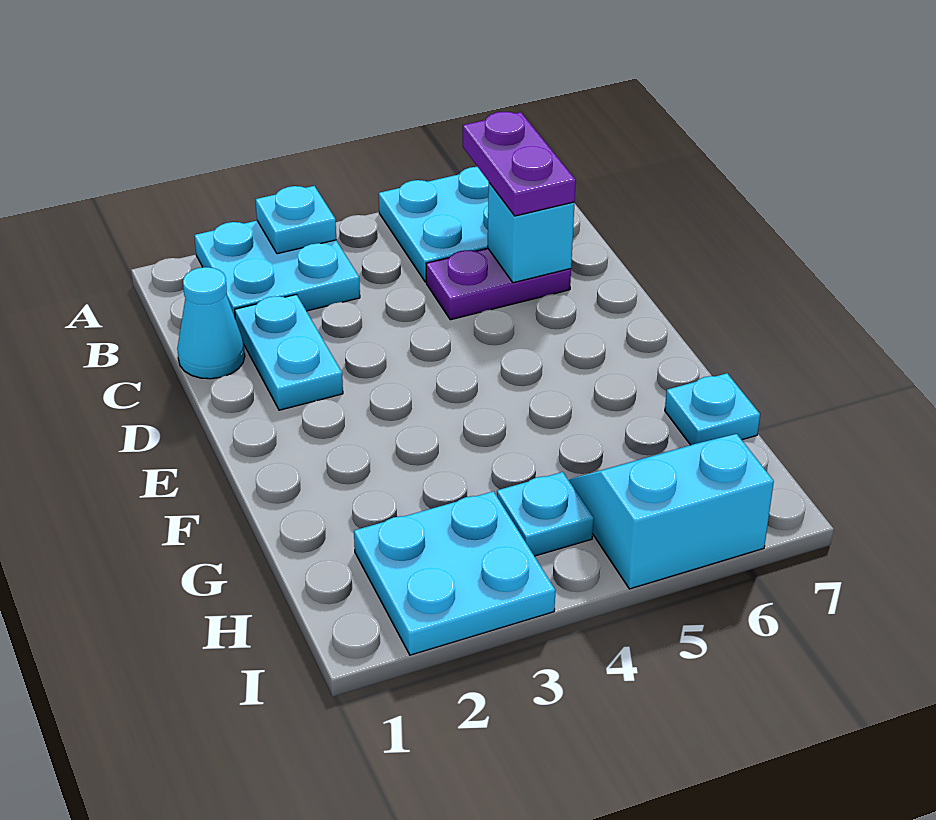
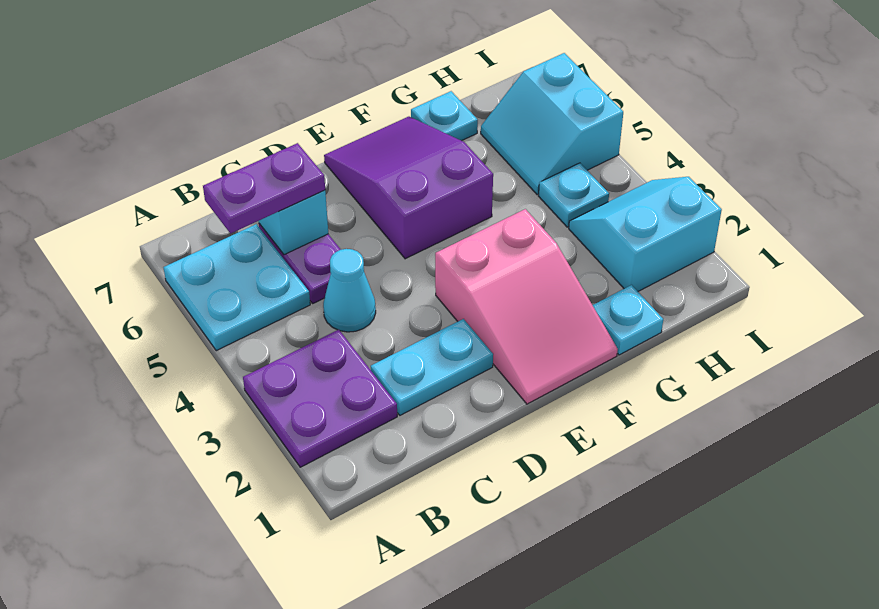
cyan plate A2:B3 level 1 -> purple plate A2:B3 level 1
cyan plate A3 level 2 -> cyan plate G1 level 1
cyan cone C1 level 1 -> cyan cone C4 level 1
none -> pink slope E1:F3 level 1 top 3
none -> purple slope E5:F7 level 1 top 5
cyan plate H2:I3 level 1 -> cyan slope H2:I3 level 1 top 2

